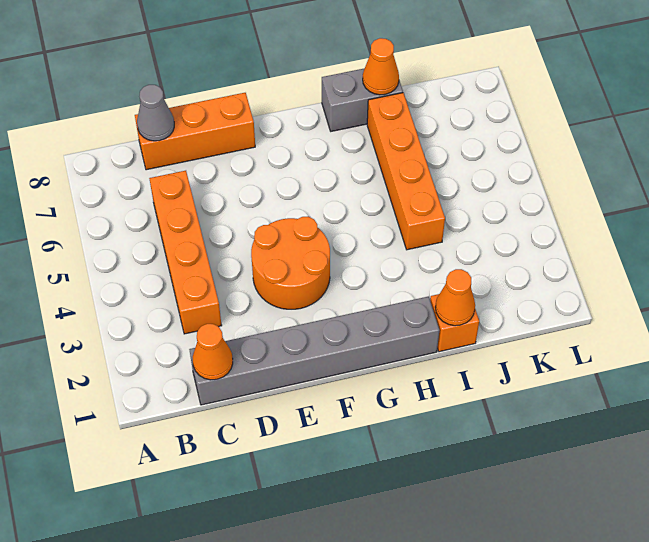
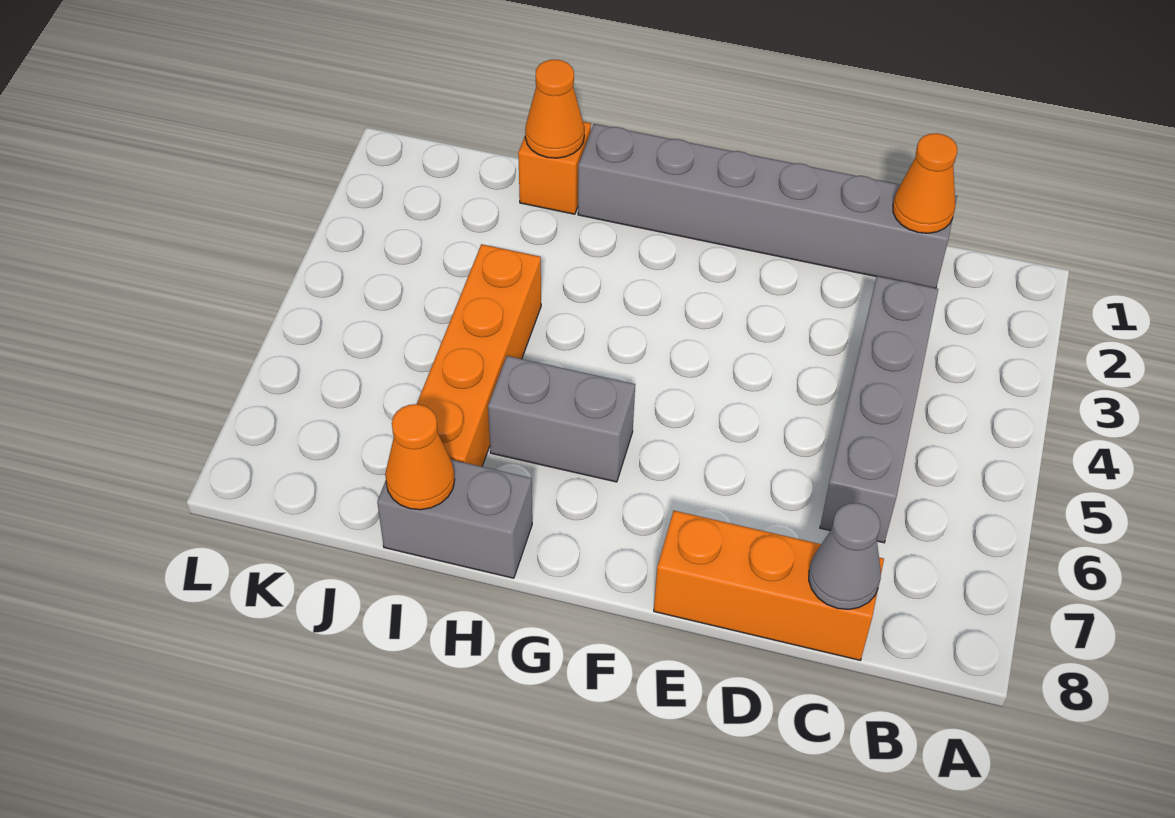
orange brick C3:C6 level 1 -> grey brick C3:C6 level 1
orange round brick E3:F4 level 1 -> none
none -> grey brick G6:H6 level 1

